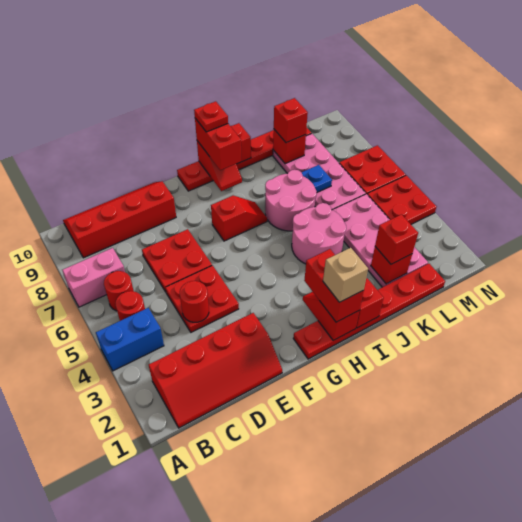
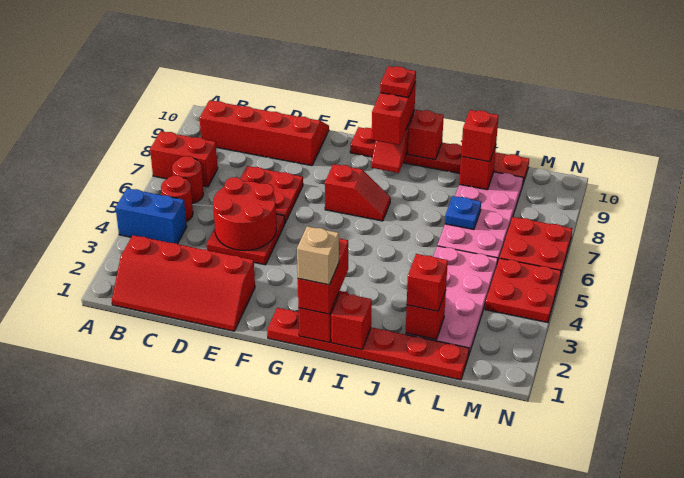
pink brick A7:B7 level 1 -> red brick A7:B7 level 1
red round brick D4 level 2 -> red round brick D4:E5 level 2
pink round brick I4:J5 level 1 -> none
pink round brick I6:J7 level 1 -> none

